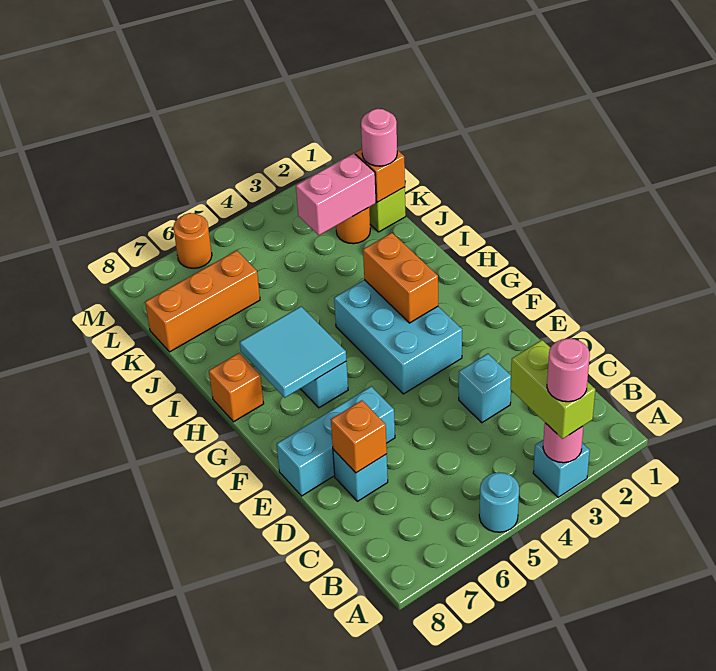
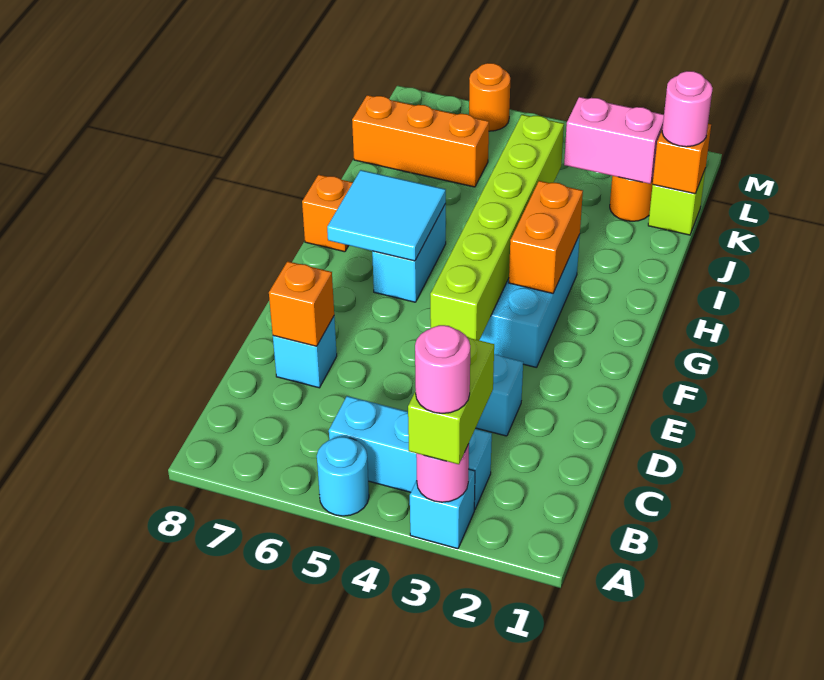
none -> lime brick E4:J4 level 2
cyan brick E6:E8 level 1 -> cyan brick B3:B5 level 1

